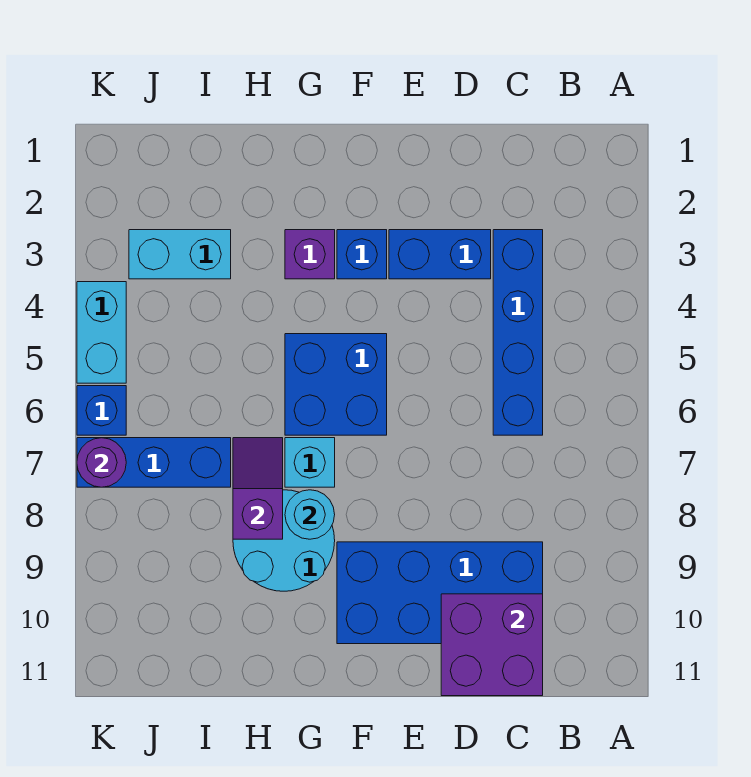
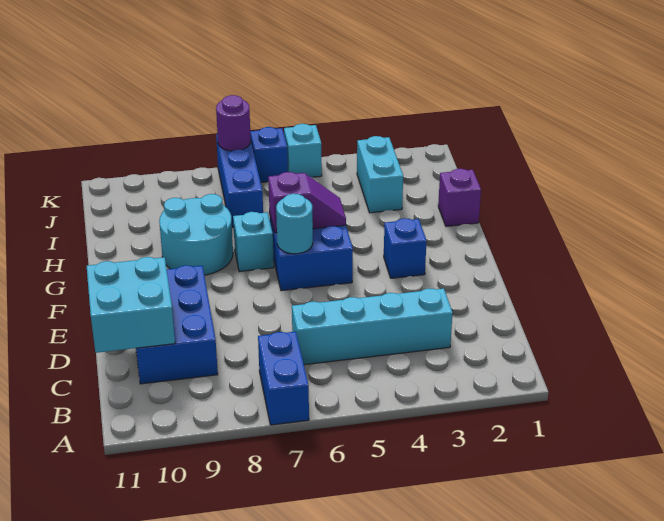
blue brick C3:C6 level 1 -> cyan brick C3:C6 level 1
blue brick C9:F10 level 1 -> blue brick C9:E10 level 1
purple brick C10:D11 level 2 -> cyan brick C10:D11 level 2
blue brick D3:E3 level 1 -> blue brick A7:B7 level 1
purple brick G3 level 1 -> purple brick H1 level 1
cyan round brick G8 level 2 -> cyan round brick F6 level 2
purple slope H7:H8 level 2 top 8 -> purple slope G5:G6 level 2 top 6
cyan brick K4:K5 level 1 -> cyan brick K5 level 1

